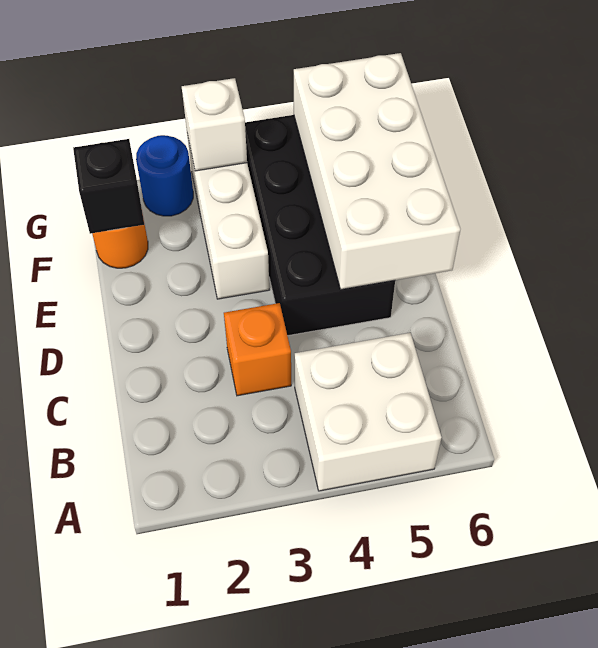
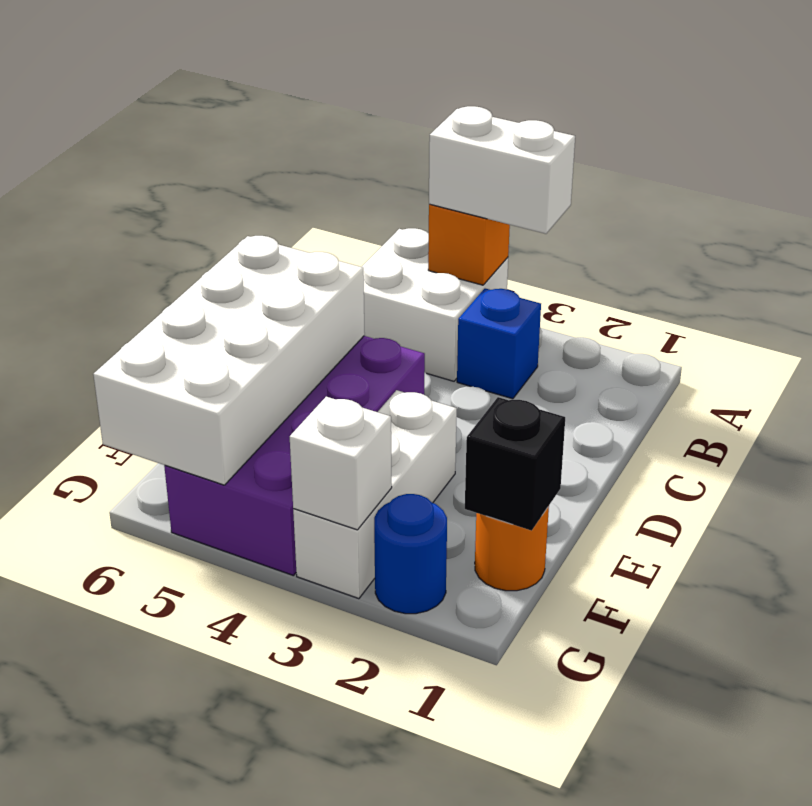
none -> white brick A3:A4 level 3
none -> blue brick B3 level 1
orange brick C3 level 1 -> orange brick A4 level 2
black brick D4:G5 level 1 -> purple brick D4:G5 level 1

